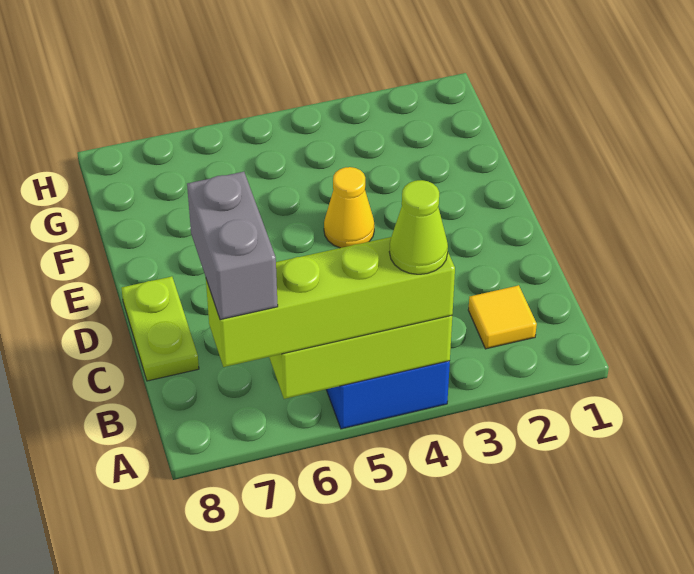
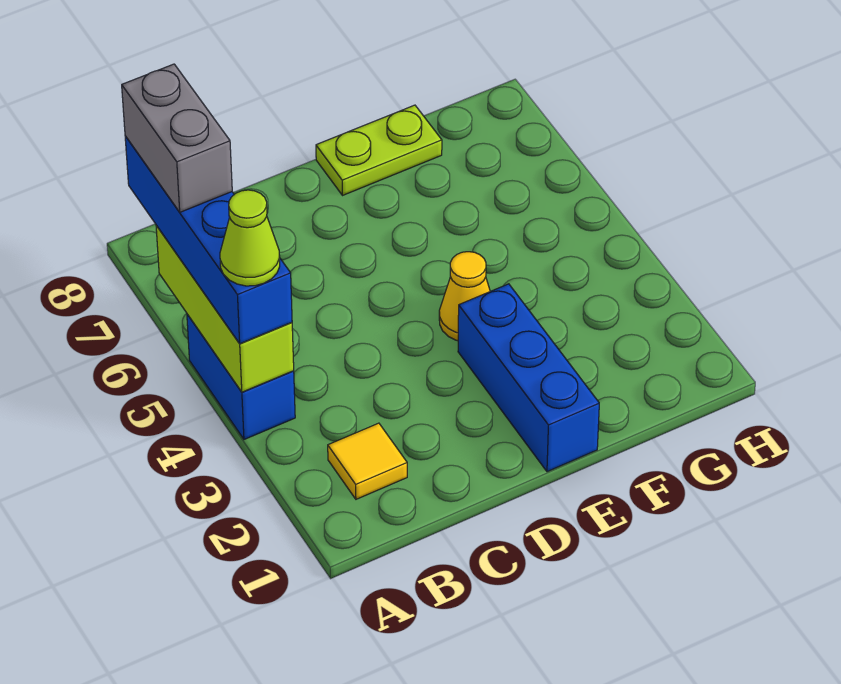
lime brick A4:A7 level 3 -> blue brick A4:A7 level 3
grey brick A7:B7 level 4 -> grey brick A6:A7 level 4
lime plate C8:D8 level 1 -> lime plate E8:F8 level 1
none -> blue brick E1:E3 level 1

